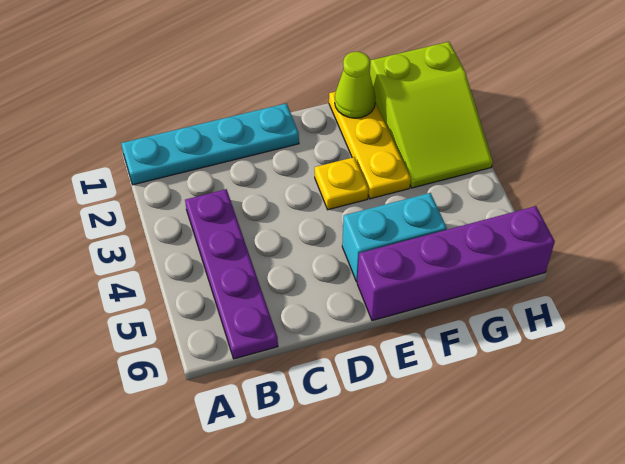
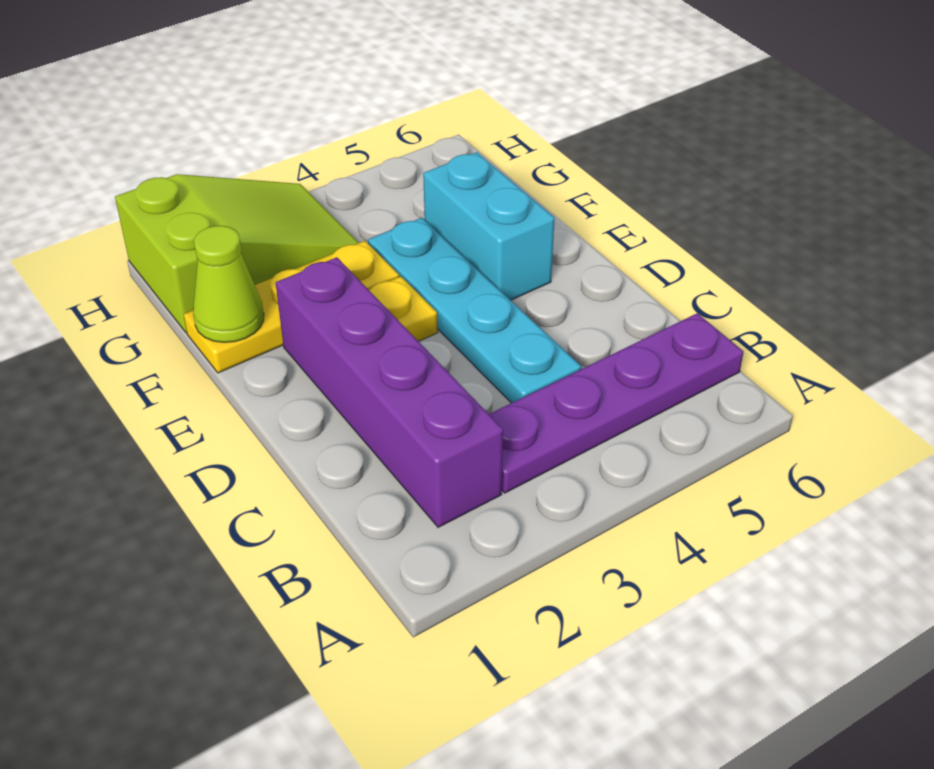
cyan plate A1:D1 level 1 -> cyan plate C4:F4 level 1
purple brick E6:H6 level 1 -> purple brick B2:E2 level 1

